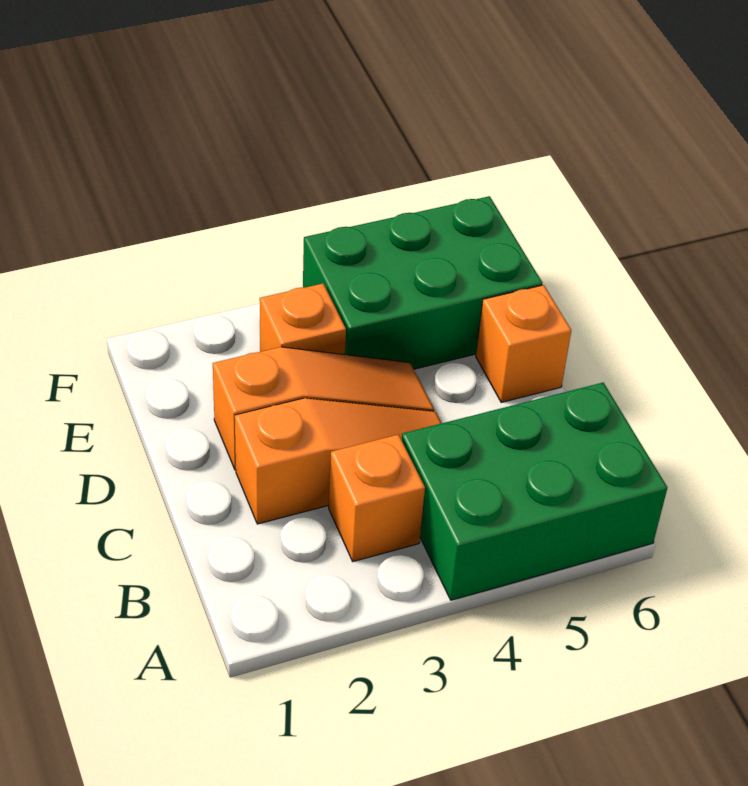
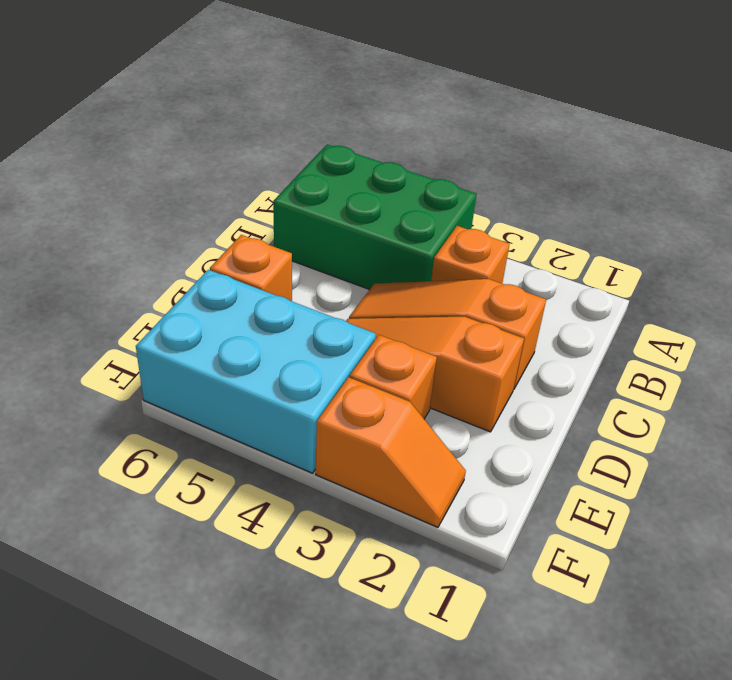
green brick E4:F6 level 1 -> cyan brick E4:F6 level 1
none -> orange slope F2:F3 level 1 top 3

